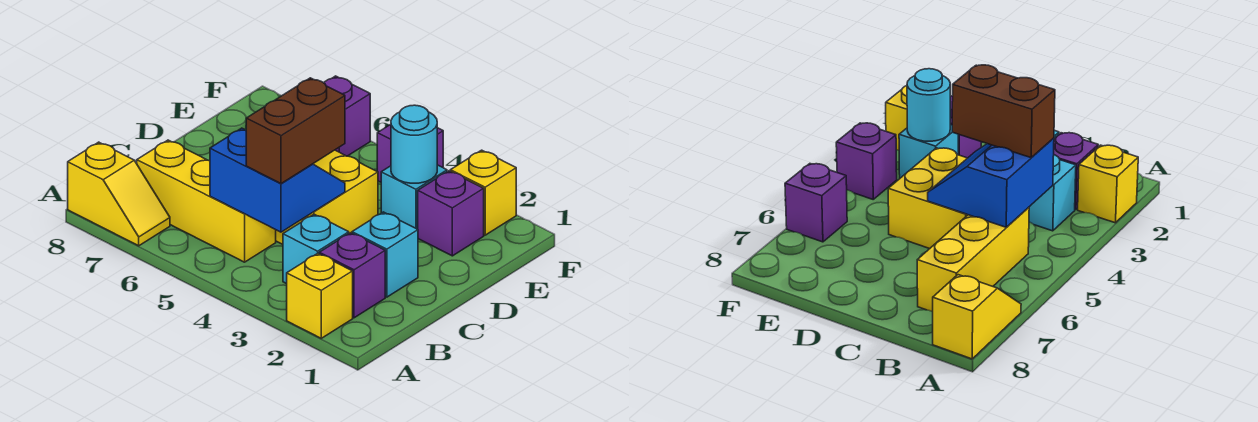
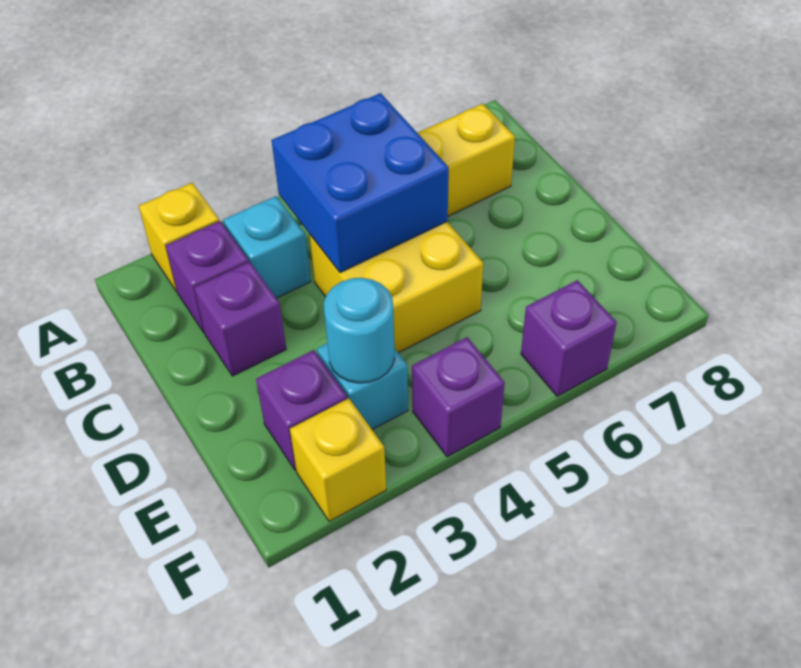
yellow slope A7:A8 level 1 top 8 -> none
blue slope B4:C5 level 2 top B -> blue brick B4:C5 level 2
brown brick B4:C4 level 3 -> none
cyan brick C2 level 1 -> purple brick C2 level 1

